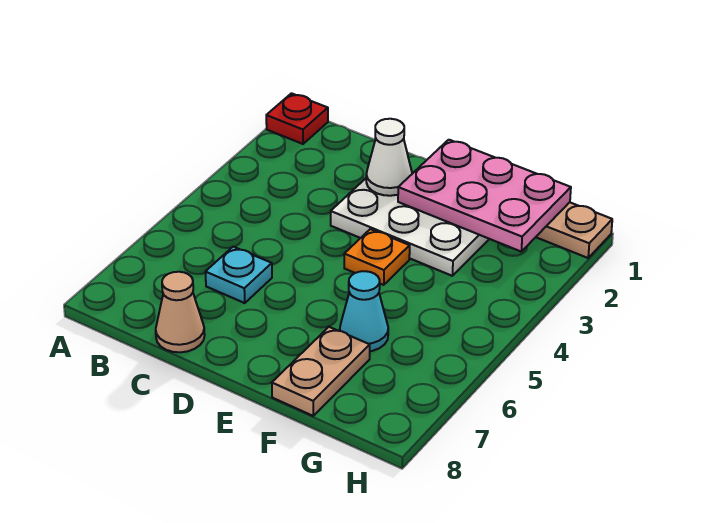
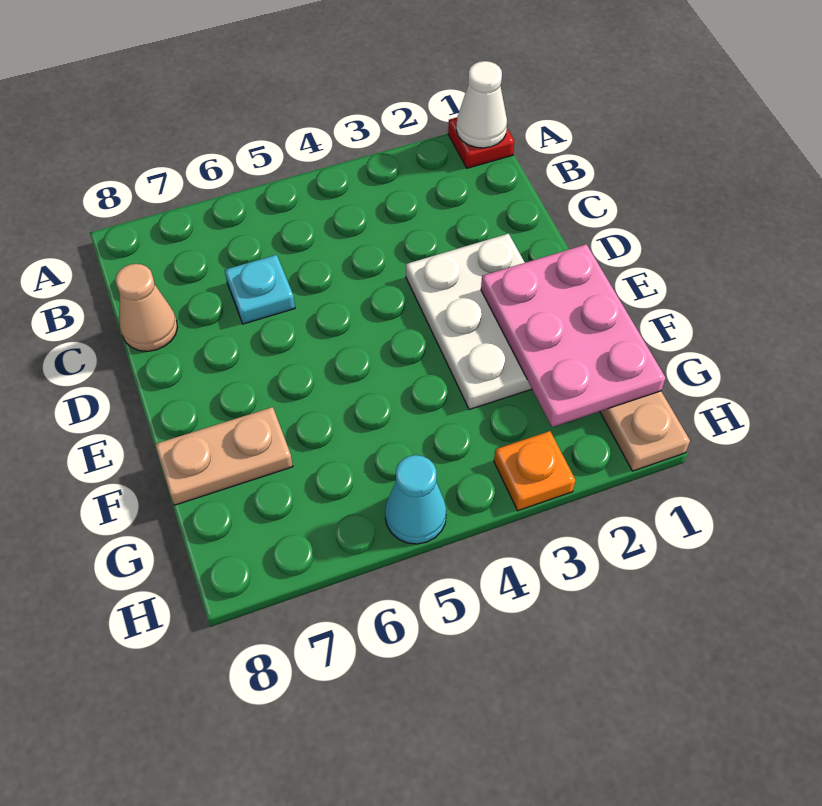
white cone D2 level 2 -> white cone A1 level 2
orange plate E4 level 1 -> orange plate H3 level 1
cyan cone F6 level 1 -> cyan cone H5 level 1

